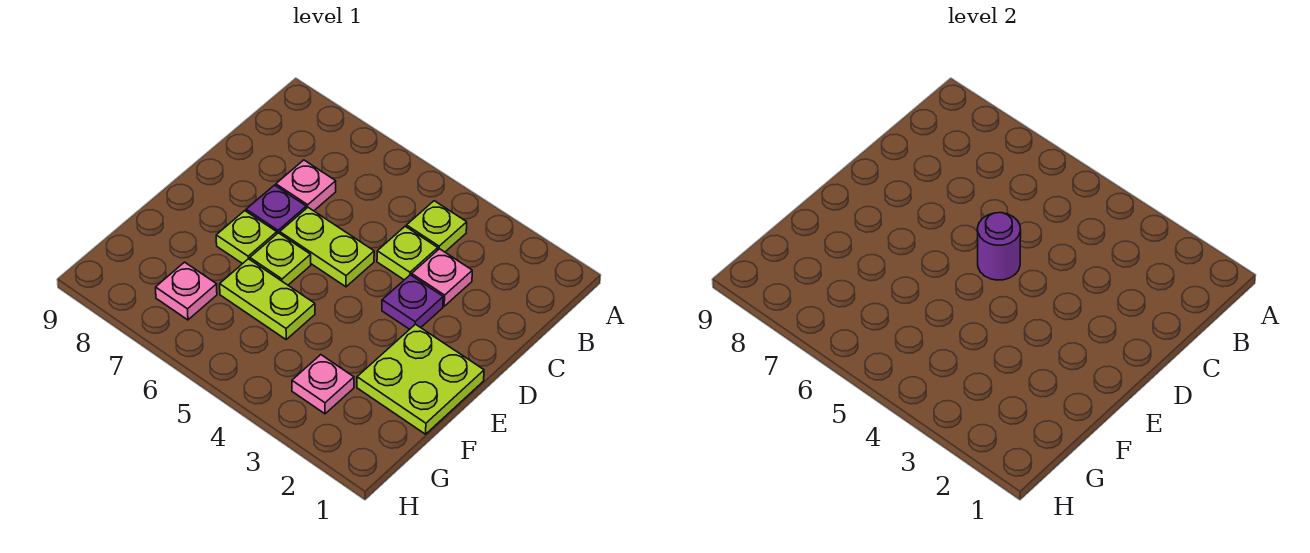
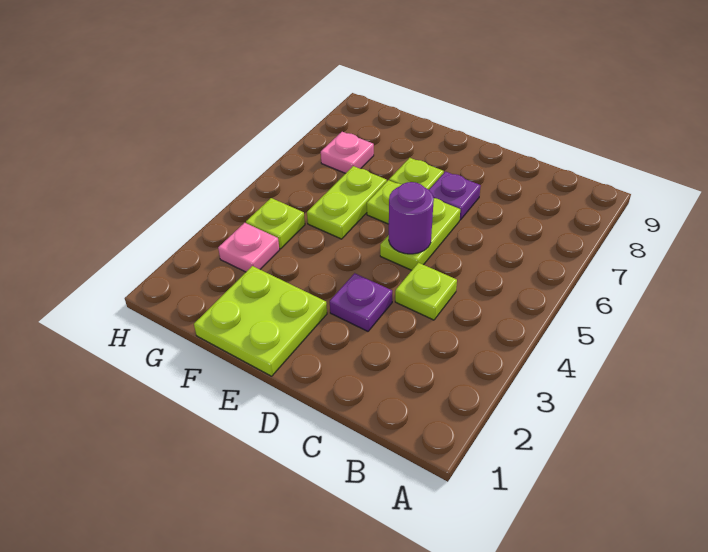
lime plate B4 level 1 -> lime plate G4 level 1
pink plate C3 level 1 -> none
pink plate C7 level 1 -> none

